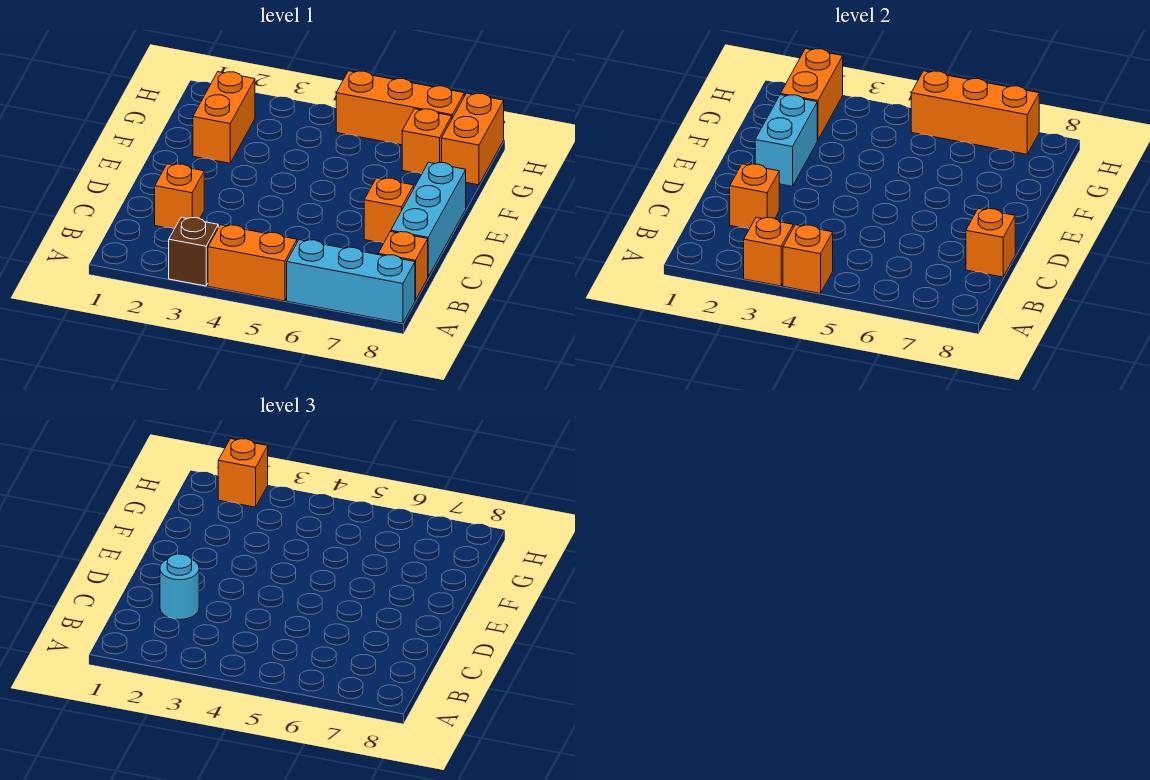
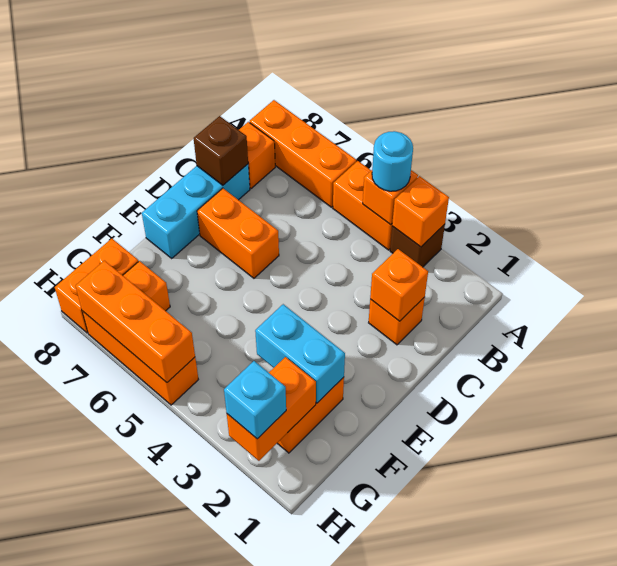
cyan brick A6:A8 level 1 -> orange brick A6:A8 level 1
cyan round brick C2 level 3 -> cyan round brick A4 level 3
orange brick C8 level 2 -> brown brick C8 level 2
orange brick D7 level 1 -> orange brick D6:D7 level 1
cyan brick E2:F2 level 2 -> cyan brick F2:F3 level 2
orange brick H2 level 3 -> cyan brick H2 level 3

